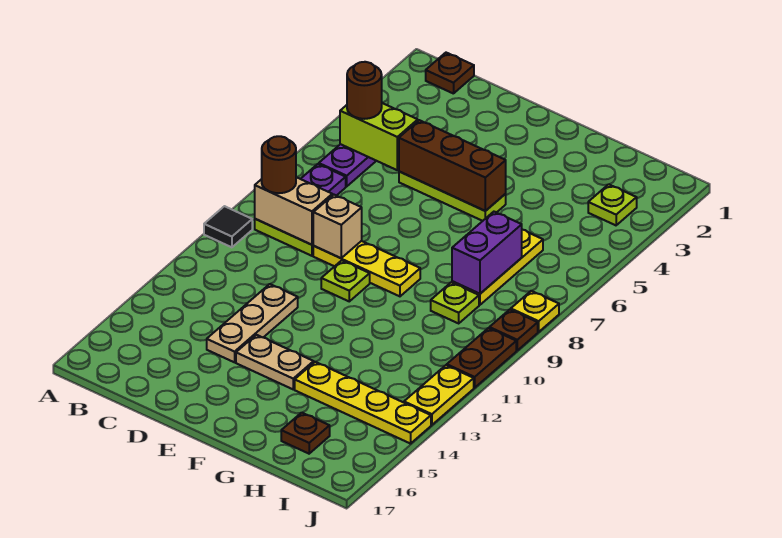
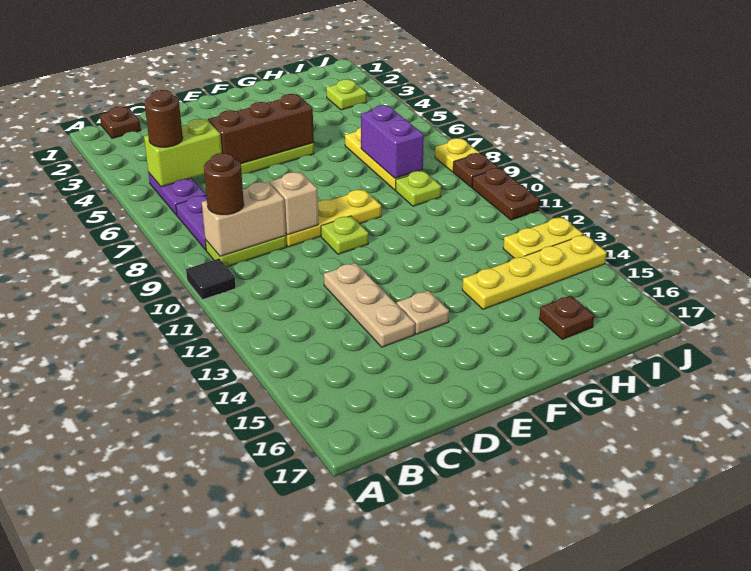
tan plate E14:F14 level 1 -> tan plate E14 level 1
yellow plate J12:J13 level 1 -> yellow plate I13:J13 level 1

